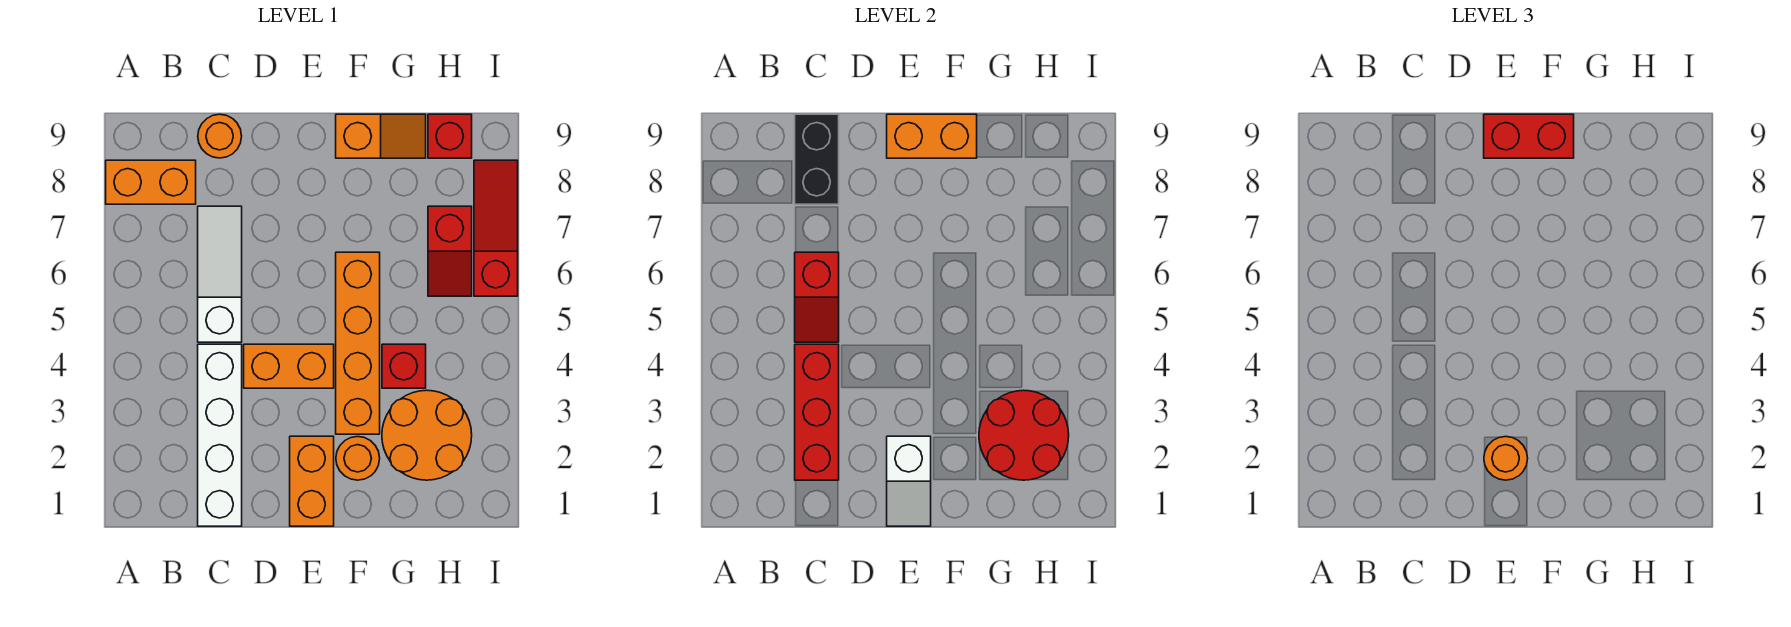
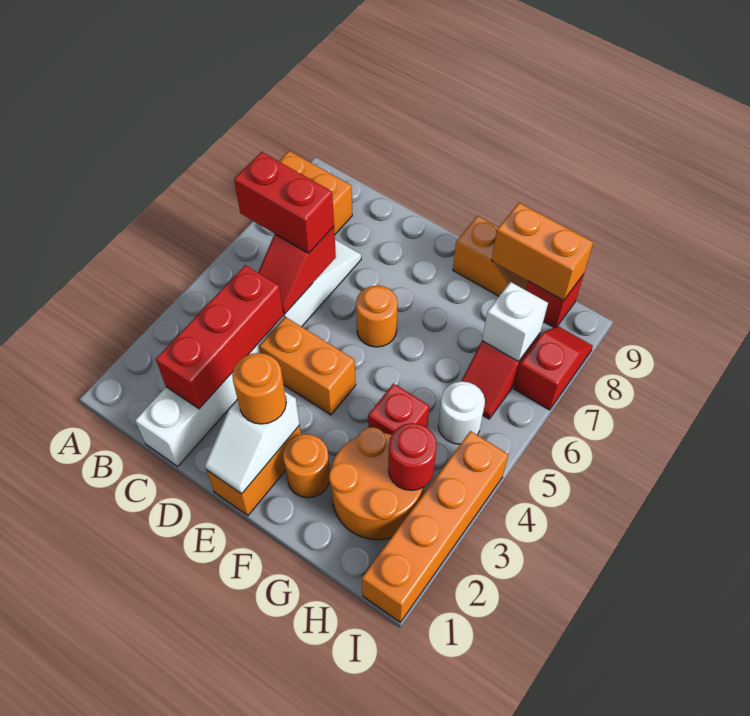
black brick C8:C9 level 2 -> none
orange round brick C9 level 1 -> orange round brick E6 level 1
orange brick E9:F9 level 2 -> orange brick G9:H9 level 2
red brick E9:F9 level 3 -> red brick B6:C6 level 3
orange brick F3:F6 level 1 -> orange brick I1:I4 level 1
red round brick G2:H3 level 2 -> red round brick H3 level 2
none -> white round brick H5 level 1
none -> white brick H7 level 2
red slope I6:I8 level 1 top 6 -> red slope I7:I8 level 1 top 7

